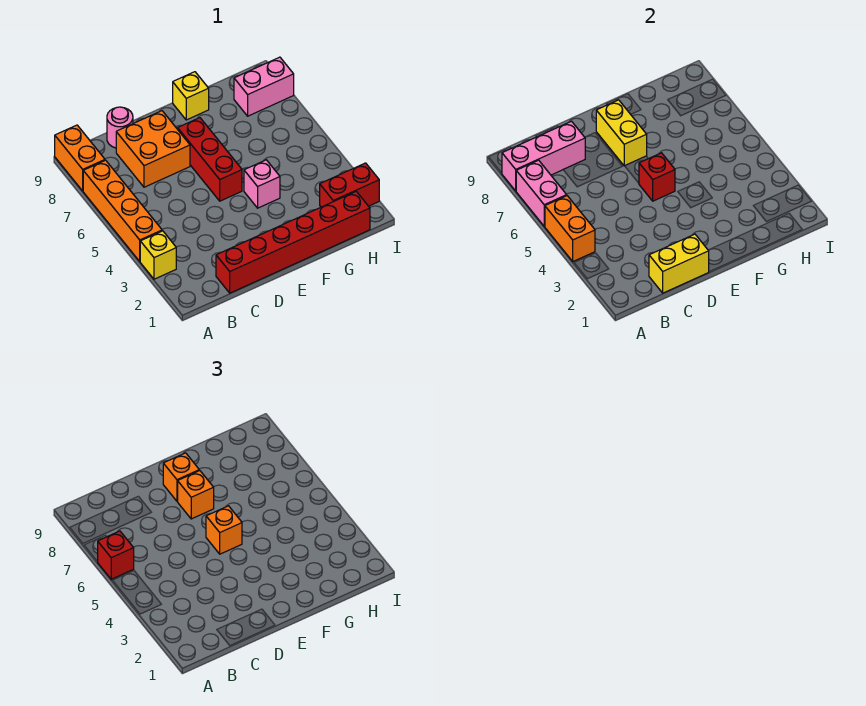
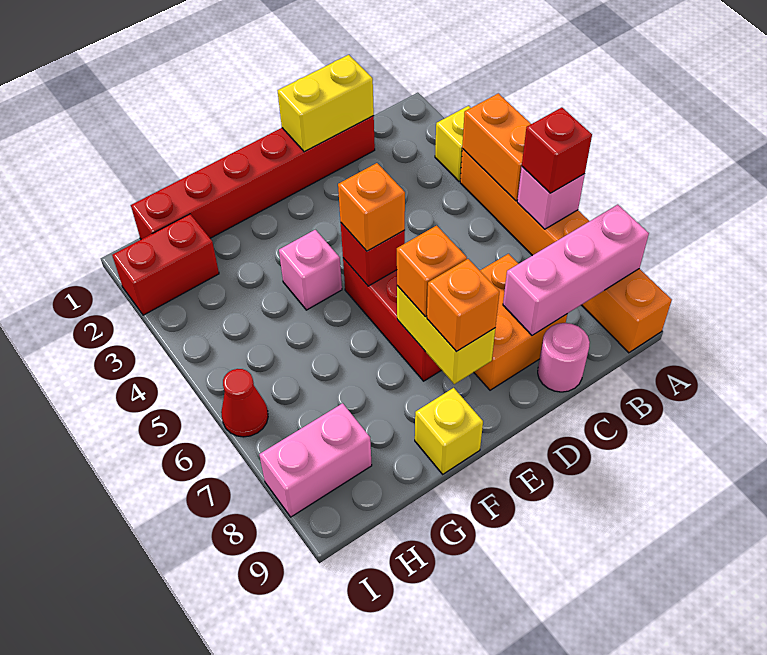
pink brick A6:A7 level 2 -> pink brick A6 level 2
none -> red cone I6 level 1

